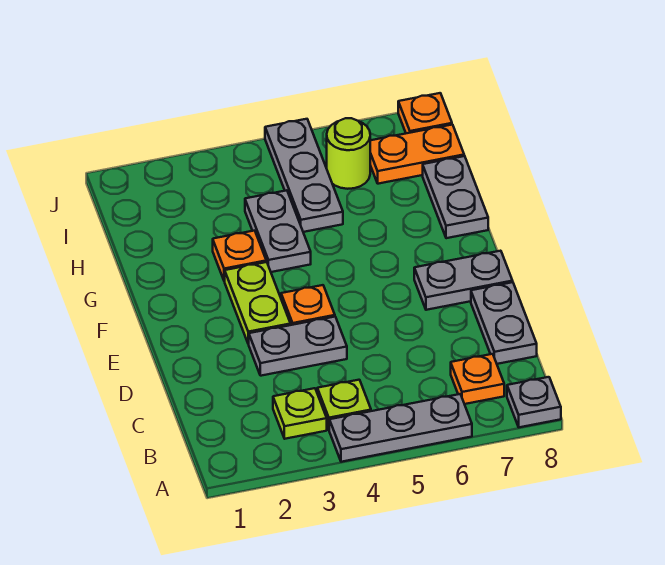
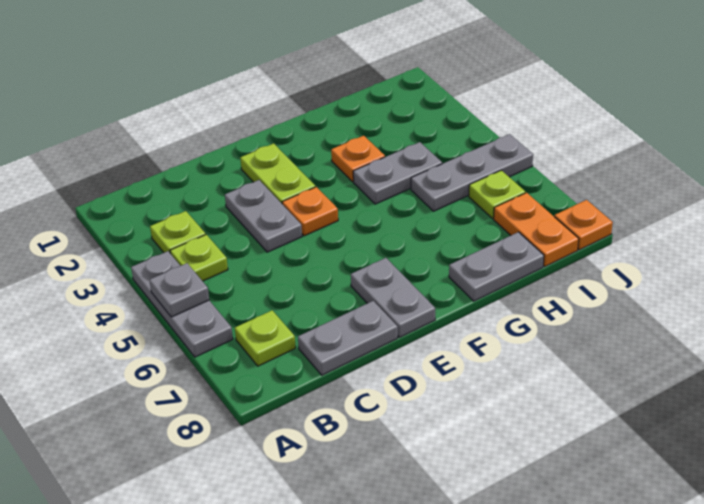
grey plate A8 level 1 -> grey plate A5 level 2
orange plate B7 level 1 -> lime plate B7 level 1
lime plate E3:F3 level 1 -> lime plate E2:E3 level 1
lime round brick I6 level 1 -> lime plate I6 level 1

